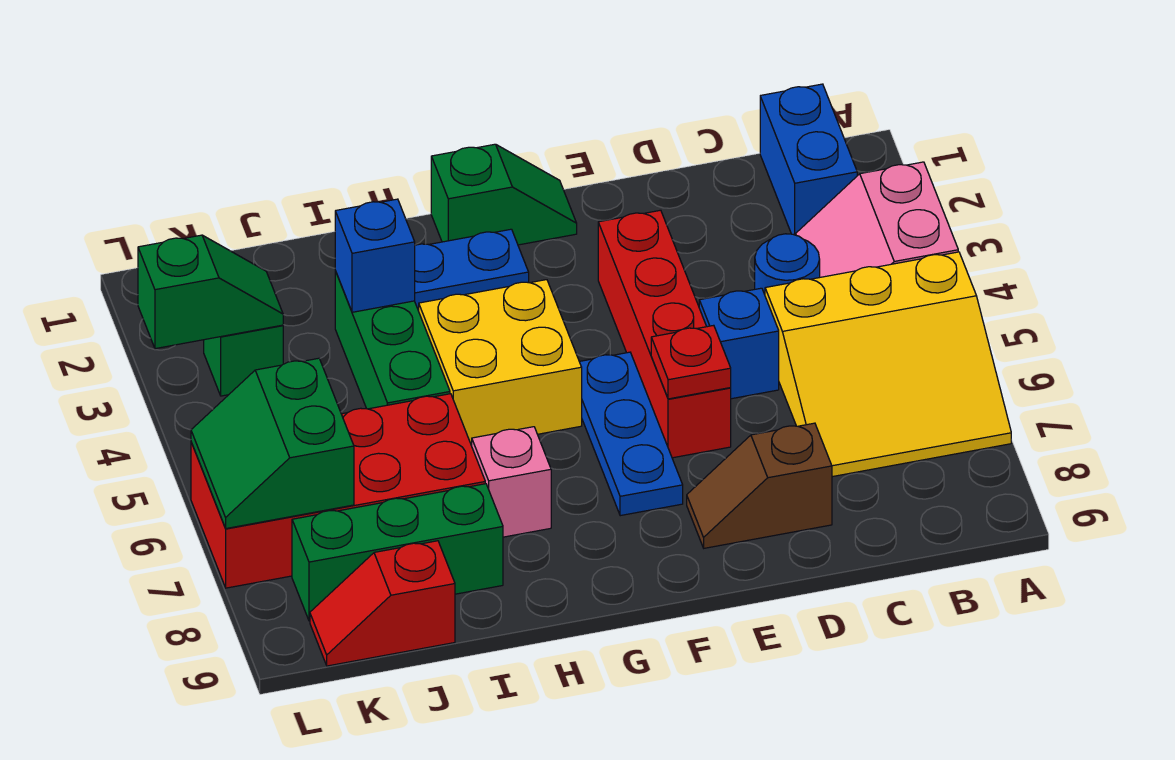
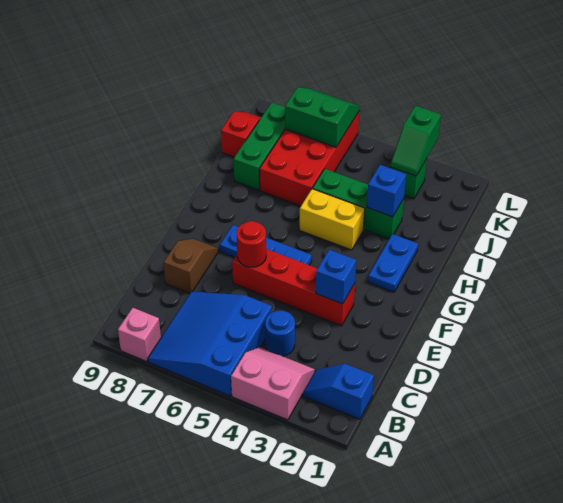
yellow slope A5:C7 level 1 top 5 -> blue slope A5:C7 level 1 top 5
blue brick B1:B2 level 1 -> blue slope B1:B2 level 1 top 1
blue brick D5 level 1 -> blue brick E3 level 2
red plate E6 level 2 -> red round brick E6 level 2
green slope F1:G1 level 1 top G -> none
yellow brick G4:H5 level 1 -> yellow brick H4:H5 level 1
pink brick H7 level 1 -> pink brick A8 level 1

